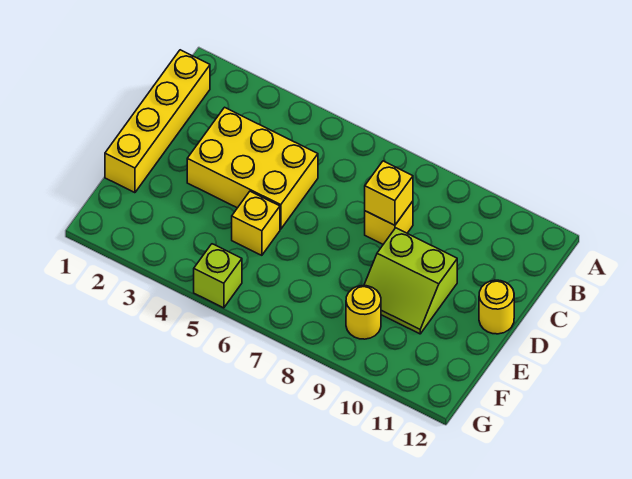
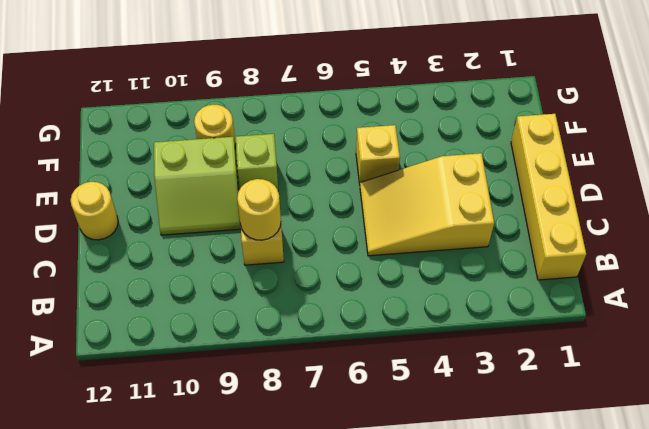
yellow brick C3:D5 level 1 -> yellow slope C3:D5 level 1 top 3
yellow brick C8 level 2 -> yellow round brick C8 level 2
lime slope D9:E10 level 1 top D -> lime slope D9:E10 level 1 top E
lime brick G5 level 1 -> lime brick E8 level 1

